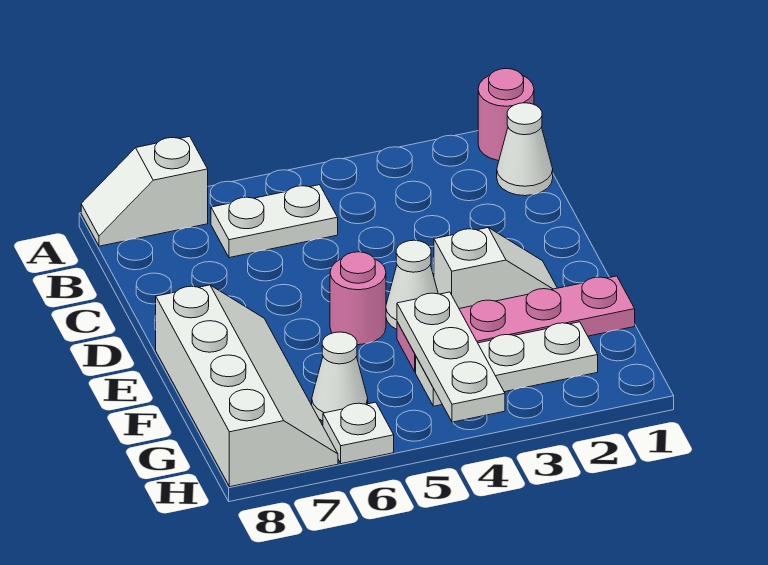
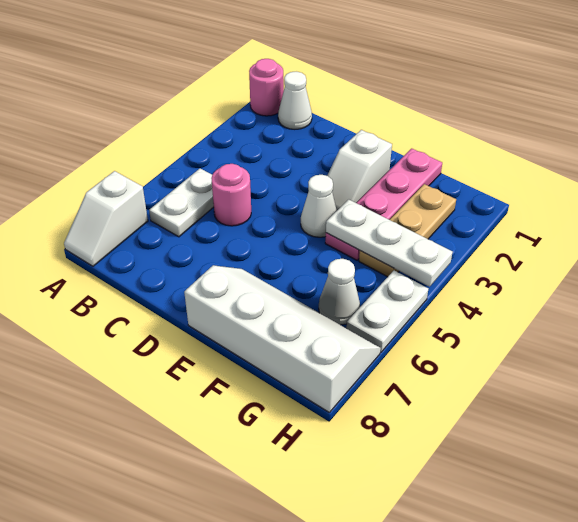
white slope E2:E3 level 1 top 3 -> white slope E2:E3 level 1 top 2
pink round brick E5 level 1 -> pink round brick C5 level 1
white plate G2:G4 level 1 -> tan plate G2:G4 level 1
white plate H6 level 1 -> white plate H5:H6 level 1

